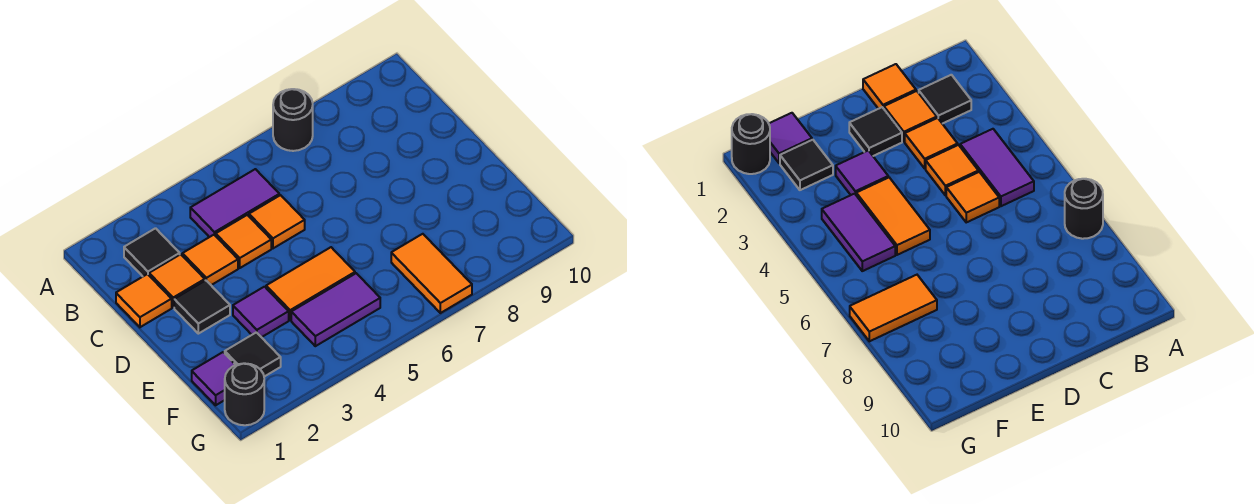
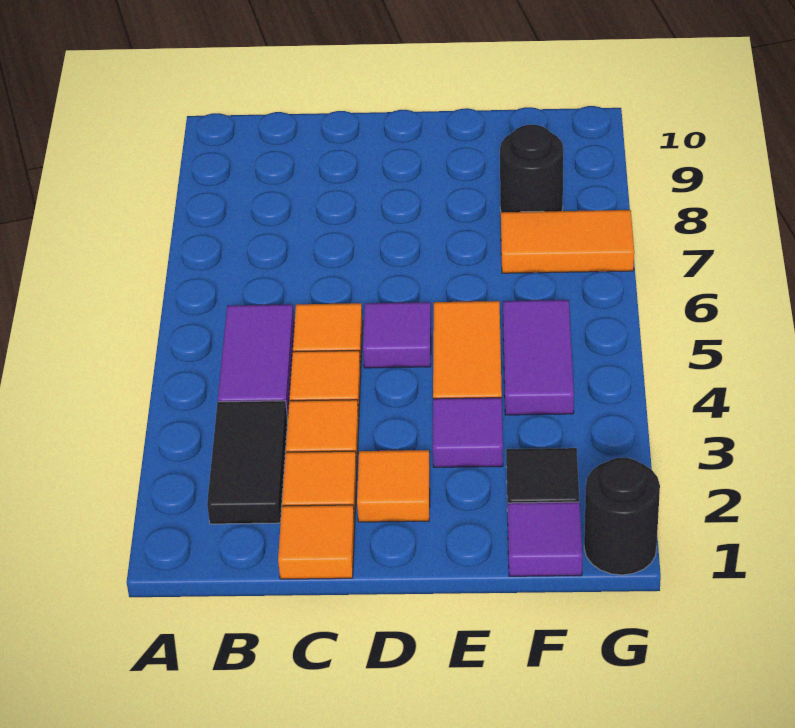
black round brick A7 level 1 -> black round brick F8 level 1
black tile B2 level 1 -> black tile B2:B3 level 1
black tile D2 level 1 -> orange tile D2 level 1
none -> purple tile D5 level 1

